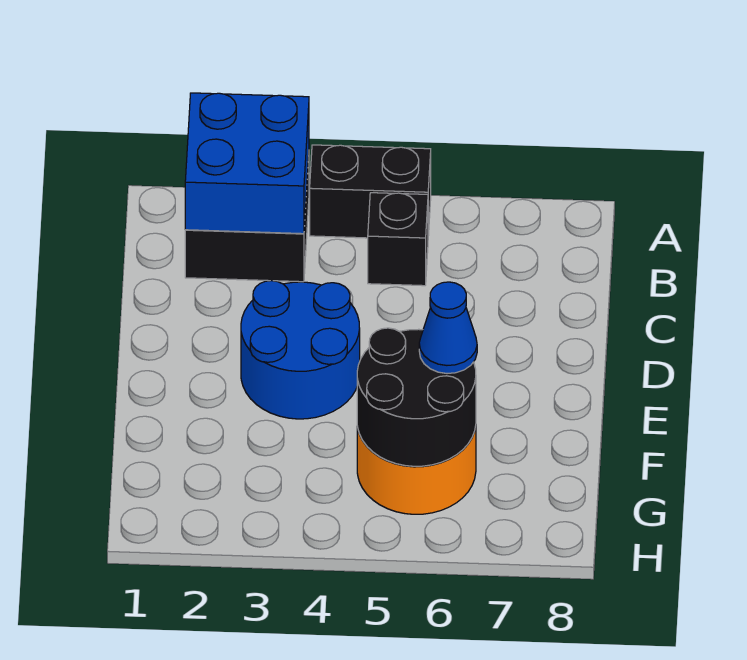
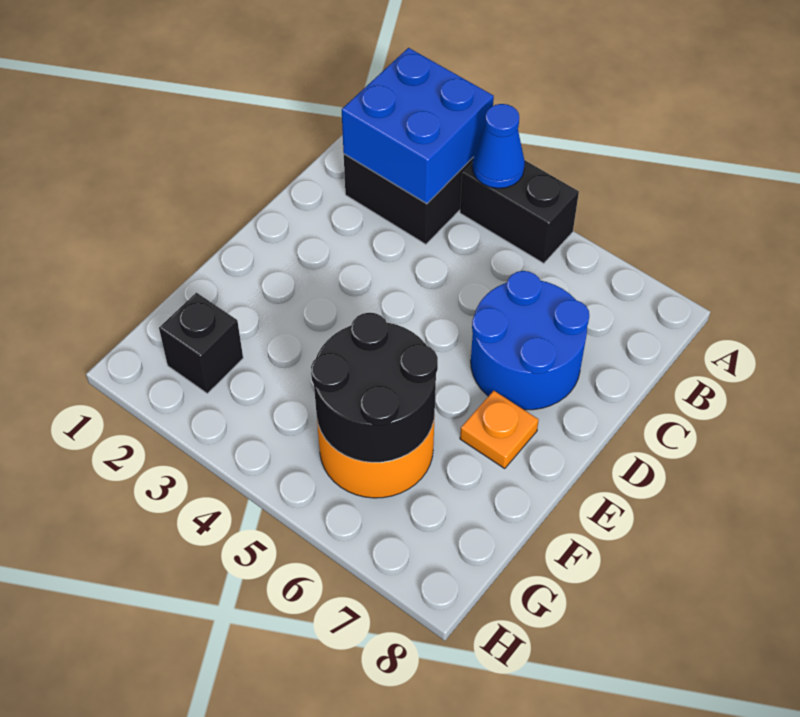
black brick B5 level 1 -> black brick G2 level 1
blue round brick D3:E4 level 1 -> blue round brick C6:D7 level 1
none -> orange plate E7 level 1
blue cone F6 level 3 -> blue cone A4 level 2

